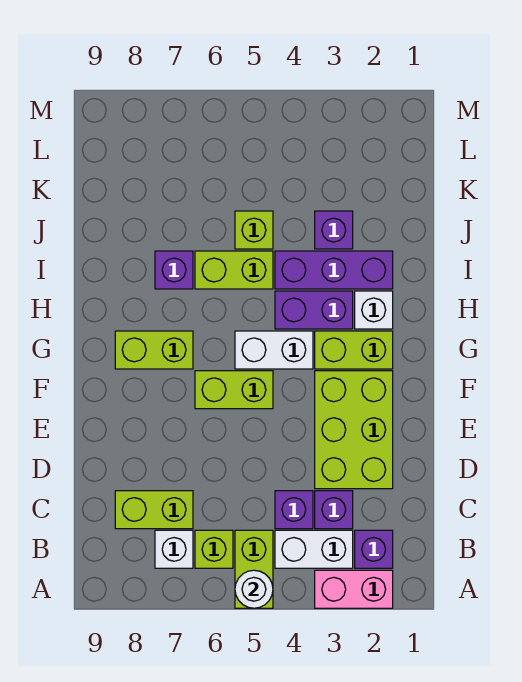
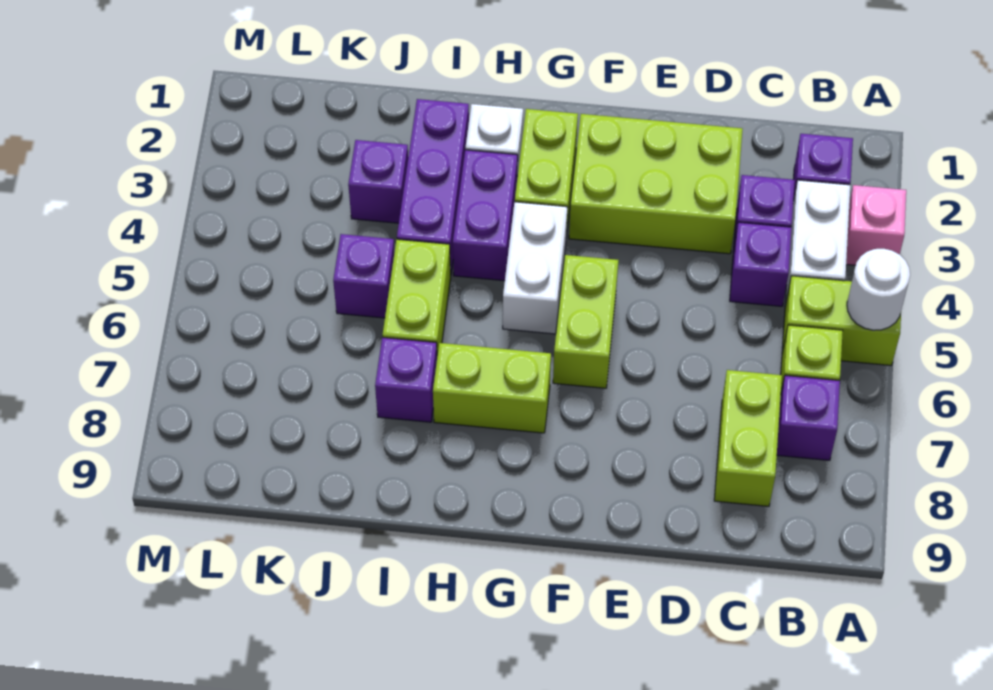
pink brick A2:A3 level 1 -> pink brick A3 level 1
white brick B7 level 1 -> purple brick B7 level 1
lime brick G7:G8 level 1 -> lime brick G7:H7 level 1
lime brick J5 level 1 -> purple brick J5 level 1

